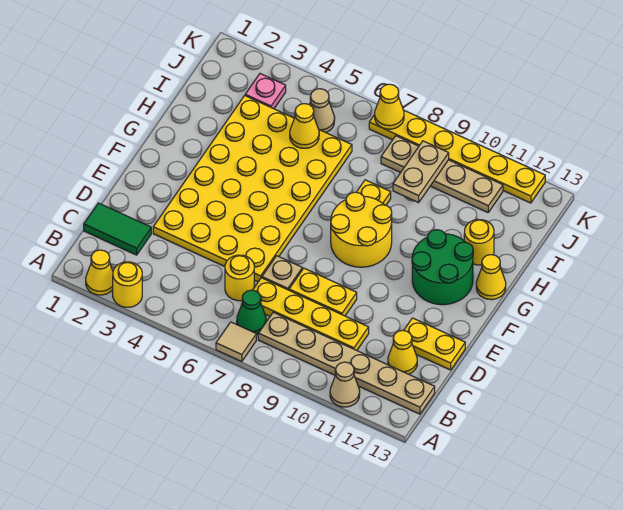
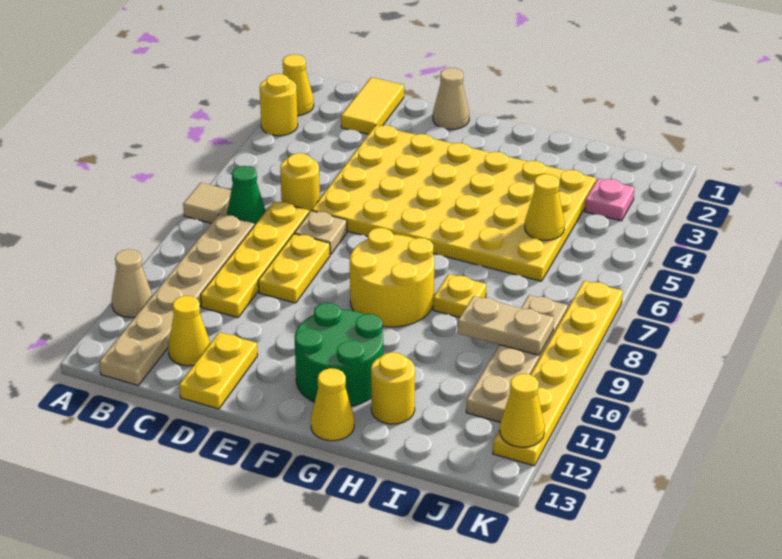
green tile C1:C2 level 1 -> yellow tile C1:C2 level 1
tan cone J5 level 1 -> tan cone E1 level 1
yellow cone K7 level 2 -> yellow cone K12 level 2

